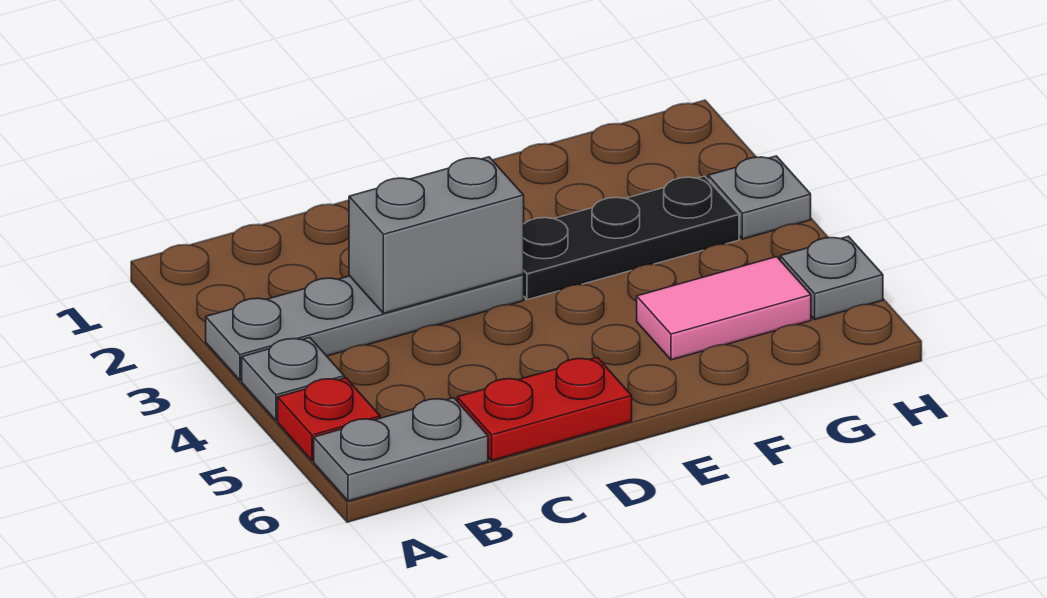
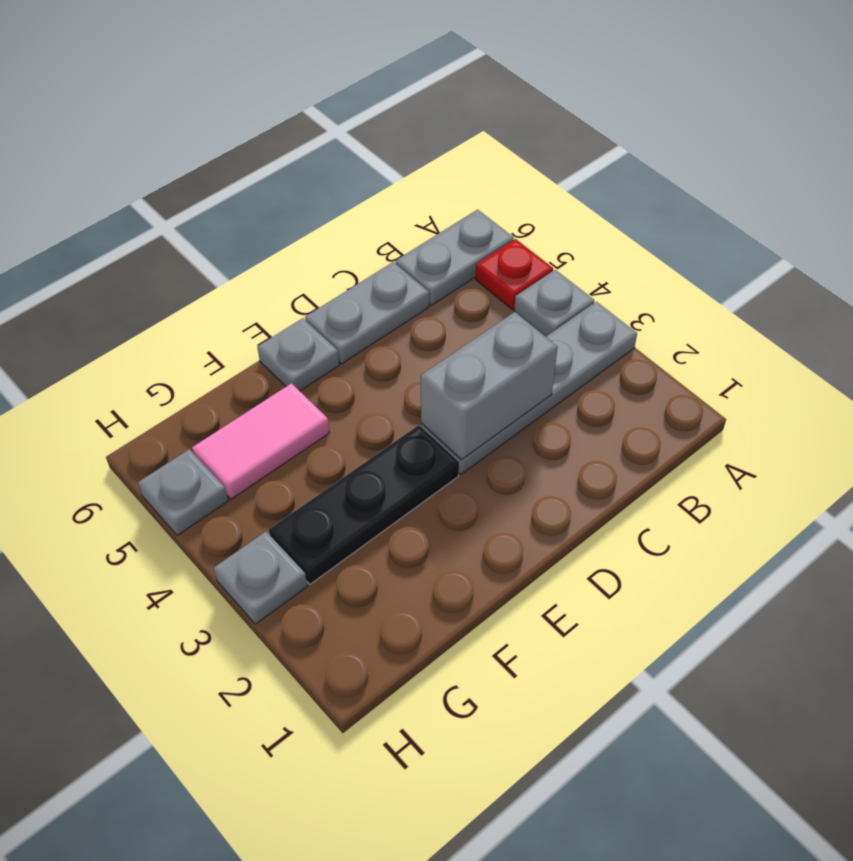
red plate C6:D6 level 1 -> grey plate C6:D6 level 1
none -> grey plate E6 level 1

